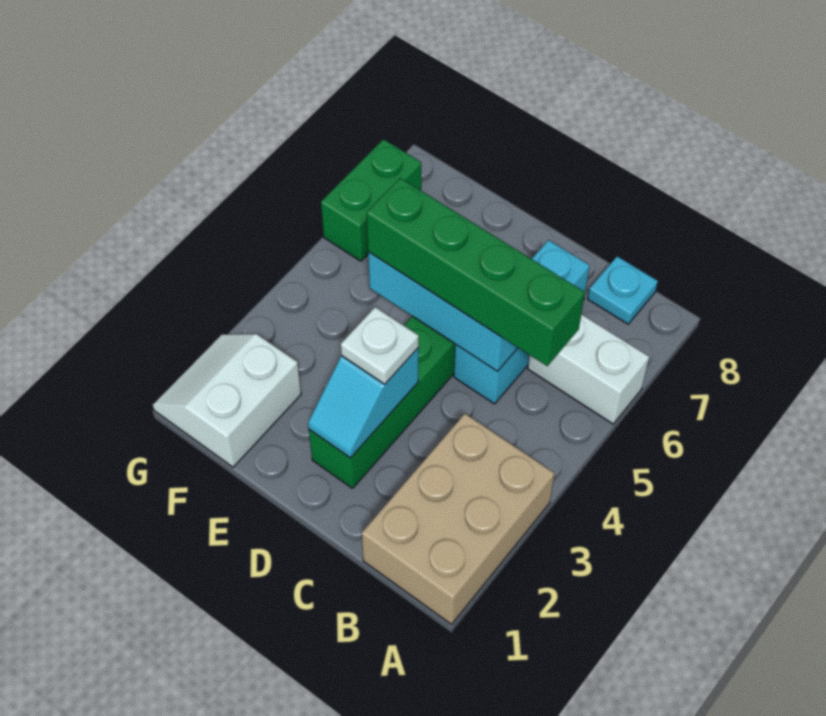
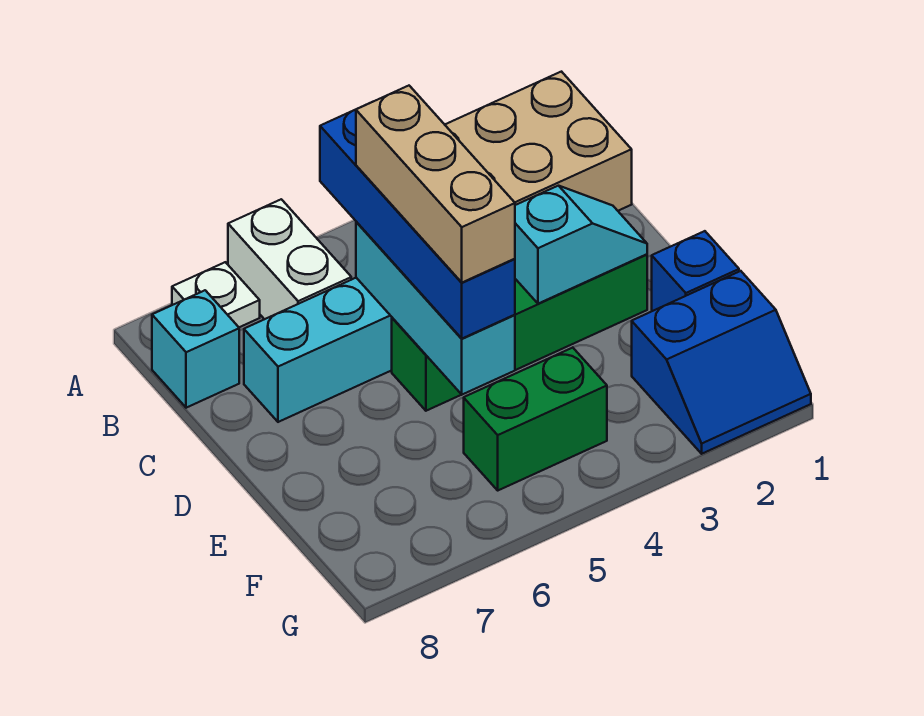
green brick B5:E5 level 3 -> blue brick B5:E5 level 3
cyan plate B8 level 1 -> cyan brick B8 level 1
none -> tan brick C5:E5 level 4
white plate D3 level 3 -> white plate A7 level 1
none -> blue brick E1 level 1
white slope F1:G2 level 1 top F -> blue slope F1:G2 level 1 top F
green brick G6:G7 level 1 -> green brick F4:F5 level 1

